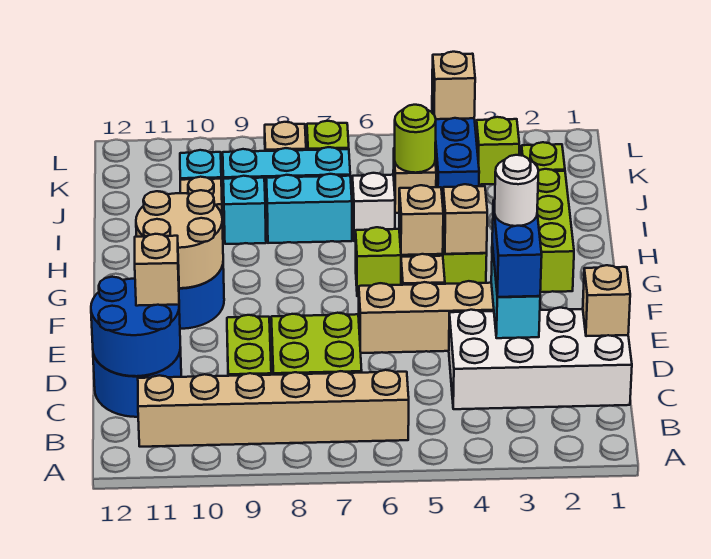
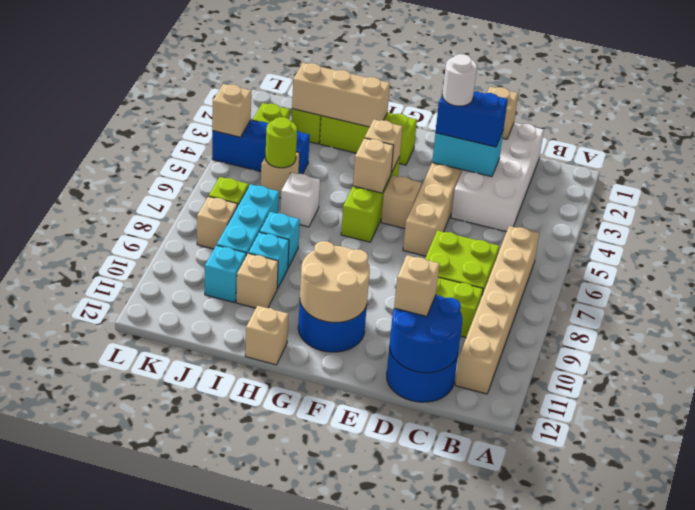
none -> tan brick H2:J2 level 2
none -> tan brick H12 level 1
cyan brick I7:I8 level 1 -> cyan brick I8 level 1

